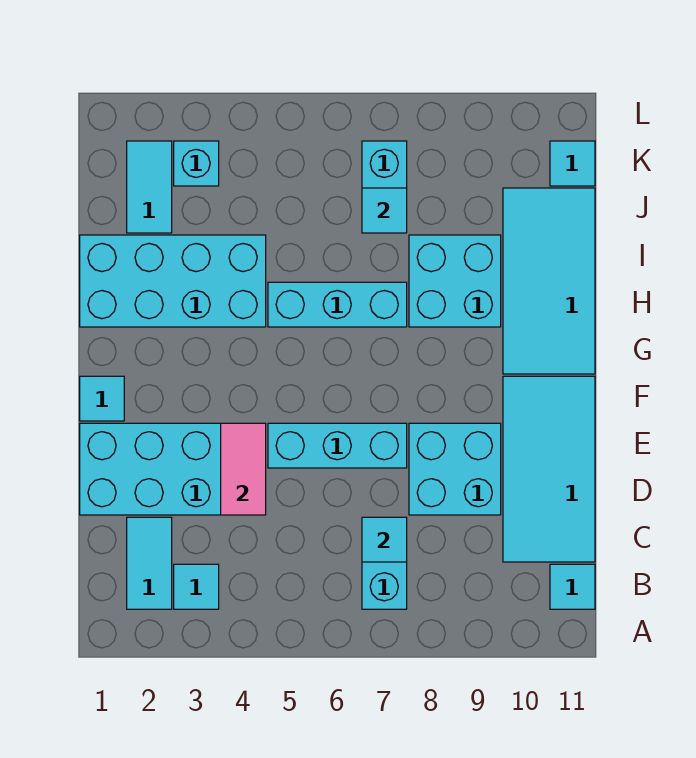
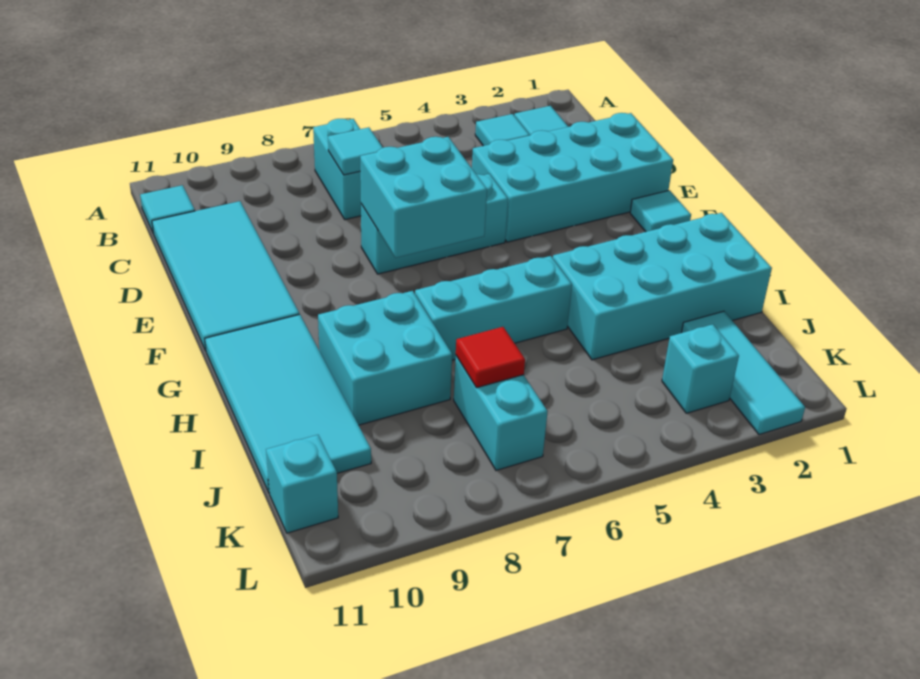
pink tile D4:E4 level 2 -> none
cyan brick D8:E9 level 1 -> cyan brick E6:F7 level 2
cyan tile J2:K2 level 1 -> cyan tile J2:L2 level 1
cyan tile J7 level 2 -> red tile J7 level 2
cyan tile K11 level 1 -> cyan brick K11 level 1

